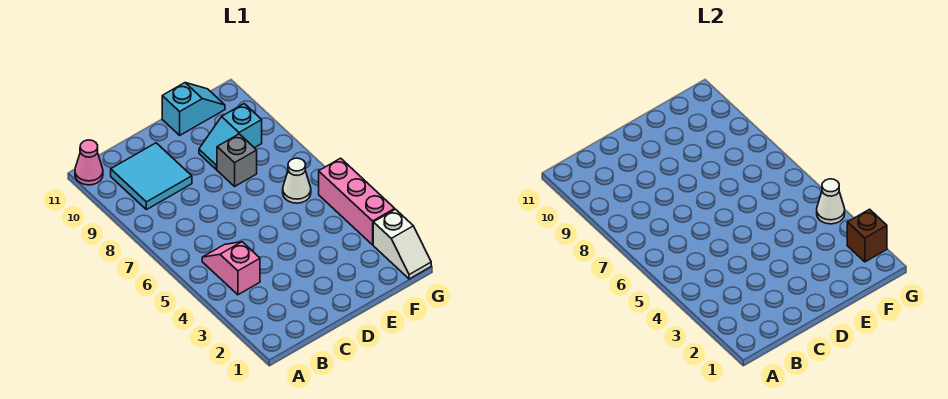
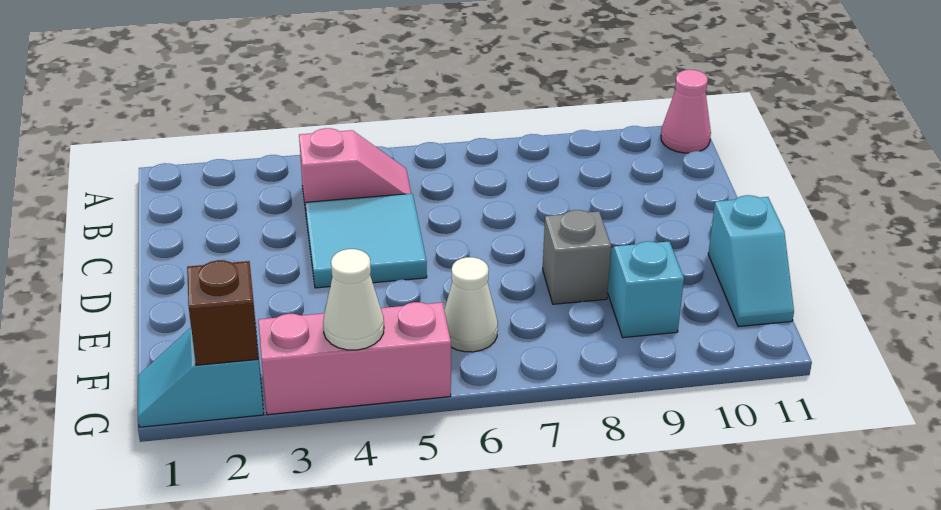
cyan tile B9:C10 level 1 -> cyan tile C4:D5 level 1
white slope G1:G2 level 1 top 2 -> cyan slope G1:G2 level 1 top 2

